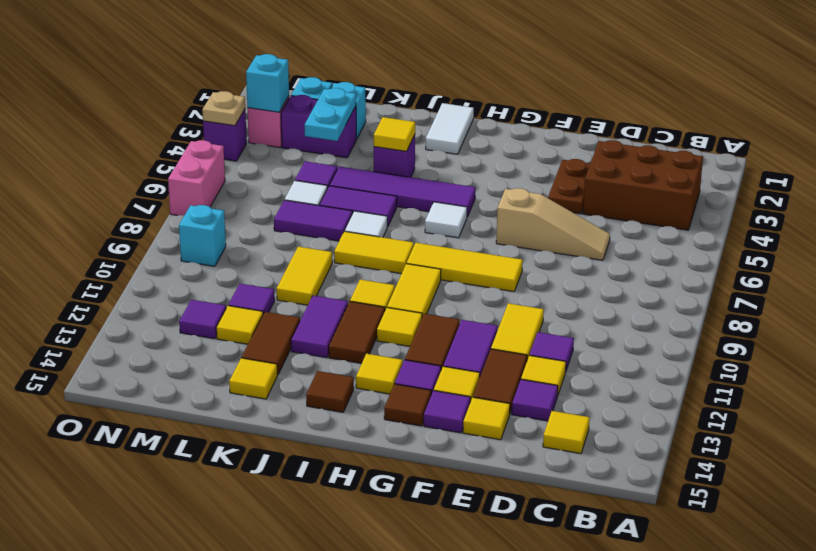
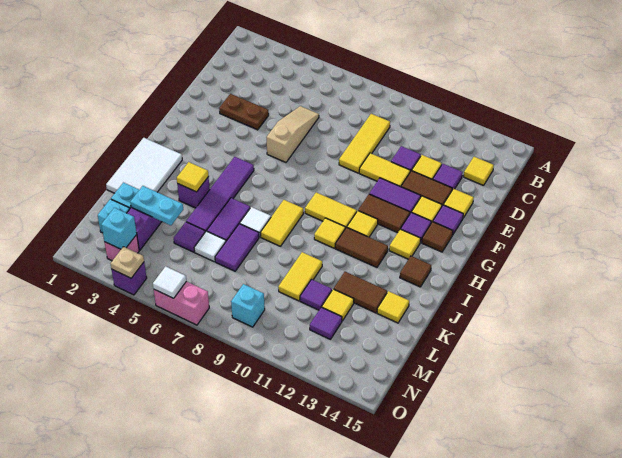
brown brick B3:D4 level 1 -> none
yellow tile F8:H8 level 1 -> yellow tile C9:E9 level 1
white tile H6 level 1 -> white tile O6 level 2
white tile I1:I2 level 1 -> white tile I1:K2 level 1
purple tile J11:J12 level 1 -> none
yellow tile K9:K10 level 1 -> yellow tile K10:L10 level 1

